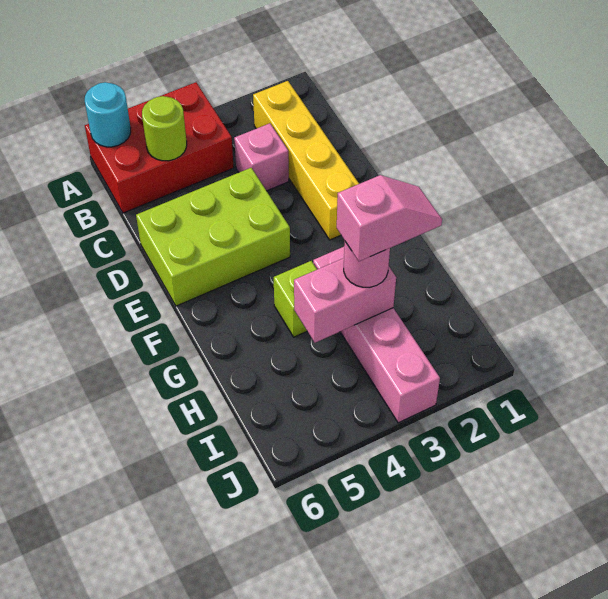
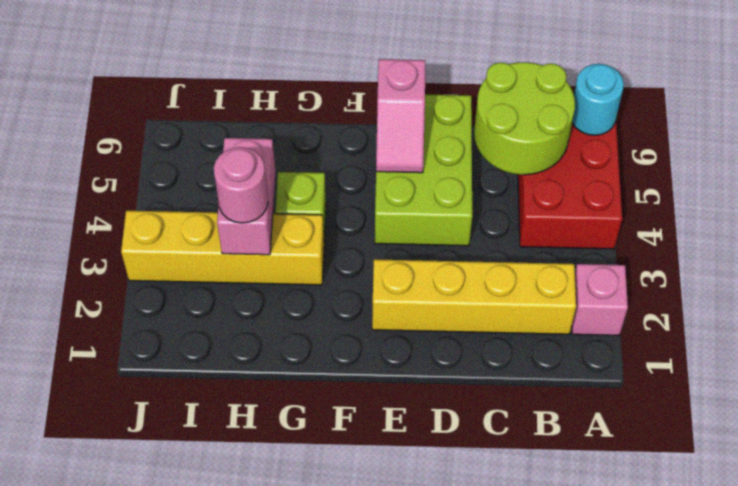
lime round brick B5 level 2 -> lime round brick B5:C6 level 2
pink brick C3 level 1 -> pink brick A2 level 1
pink brick G3:J3 level 1 -> yellow brick G3:J3 level 1
pink slope H2:H3 level 4 top 3 -> pink slope E5:E6 level 2 top 6

